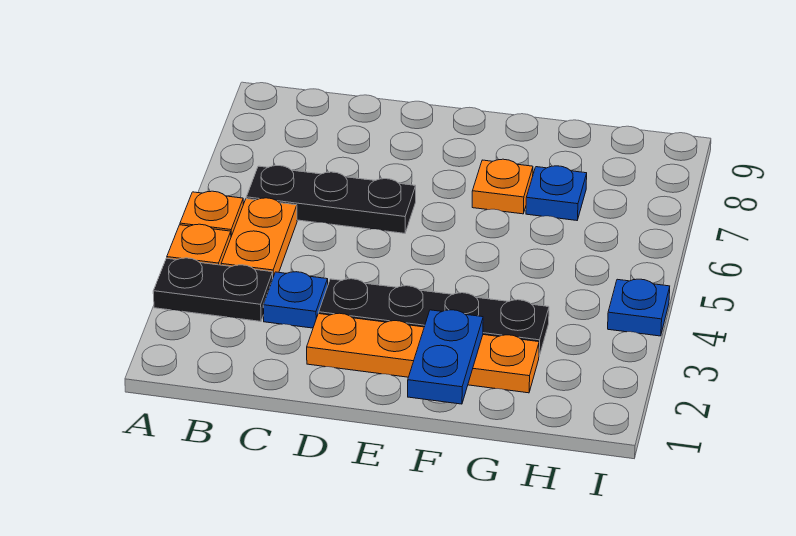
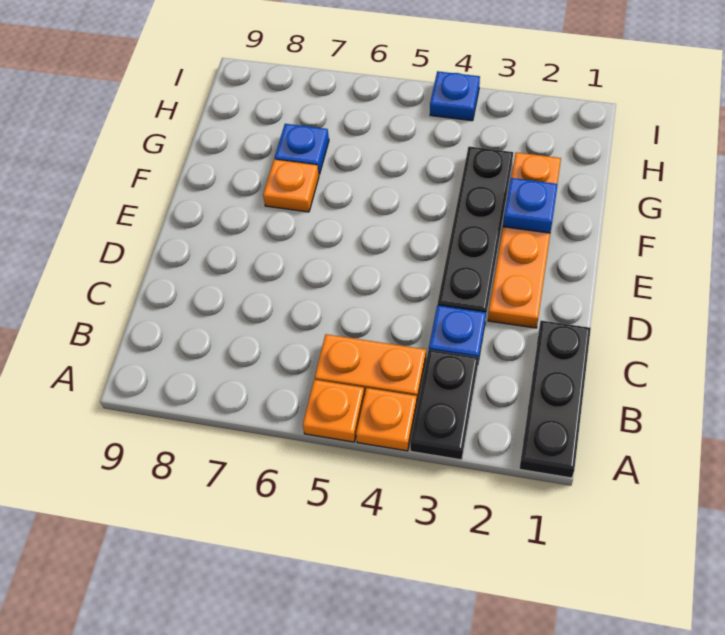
black plate B6:D6 level 1 -> black plate A1:C1 level 1
blue plate F1:F2 level 2 -> blue plate F2 level 2

